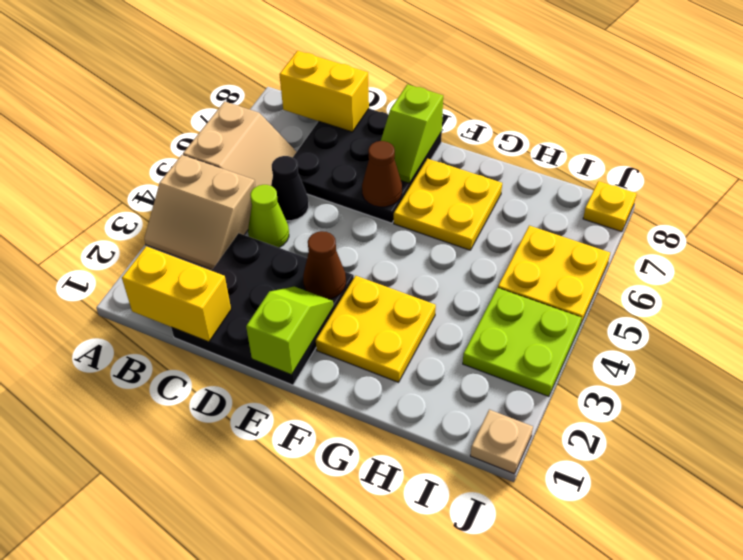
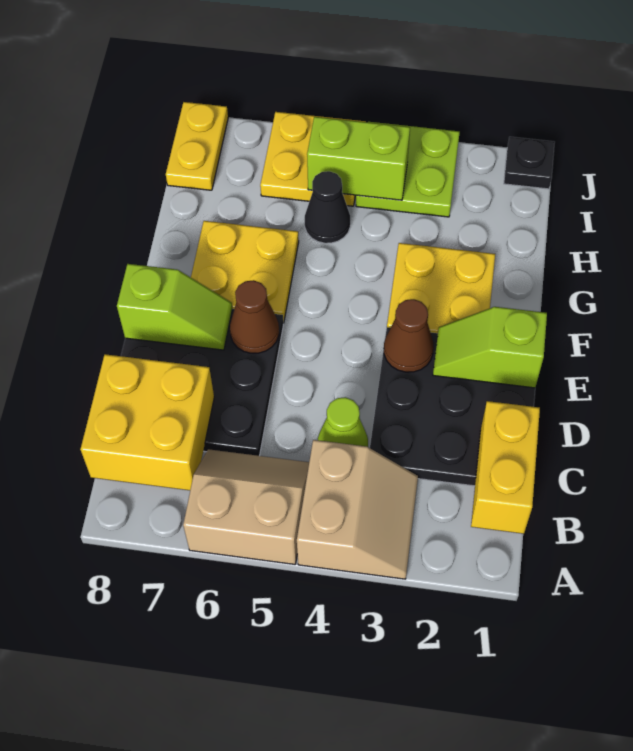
yellow brick B8:C8 level 2 -> yellow brick B7:C8 level 2
black cone C5 level 1 -> black cone H5 level 1
none -> lime brick I4:I5 level 2
tan plate J1 level 1 -> black plate J1 level 1
yellow plate J8 level 1 -> yellow plate I8:J8 level 1

